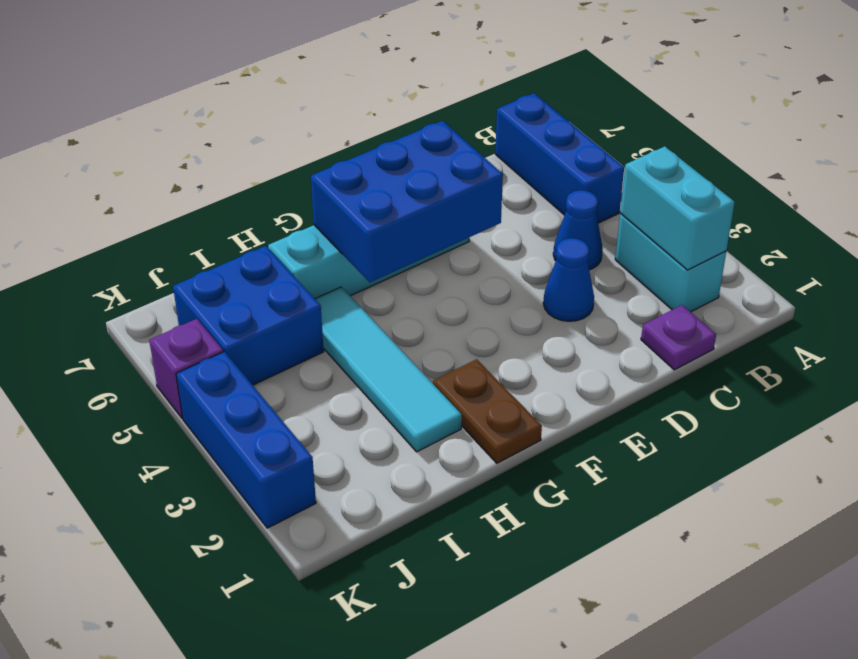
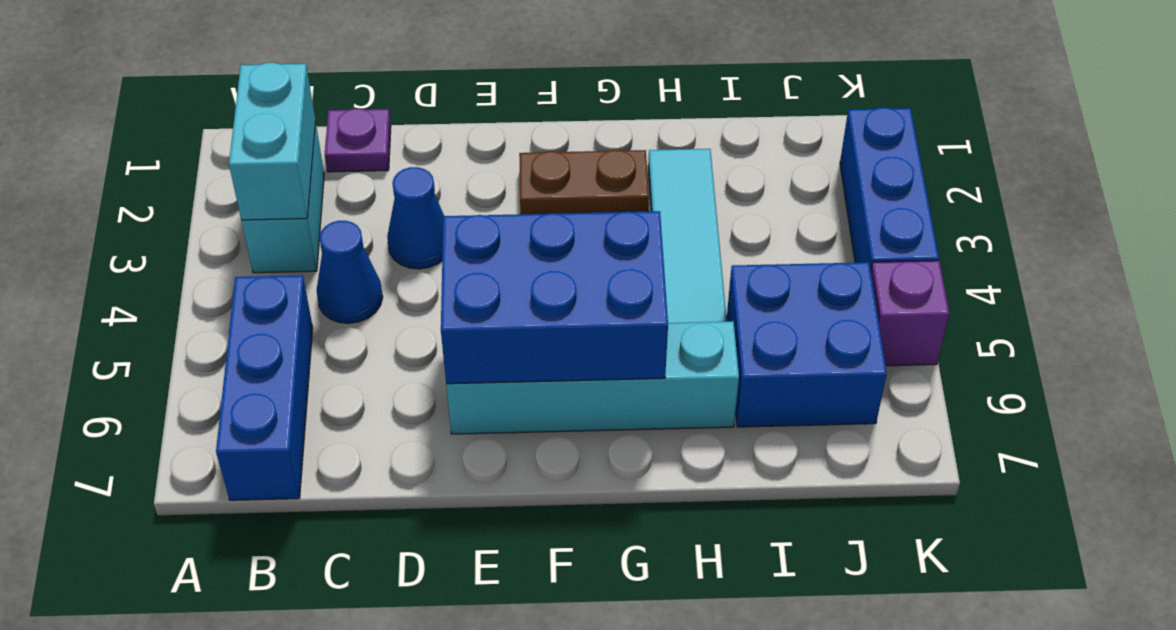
brown plate G1:G2 level 1 -> brown plate F2:G2 level 1

